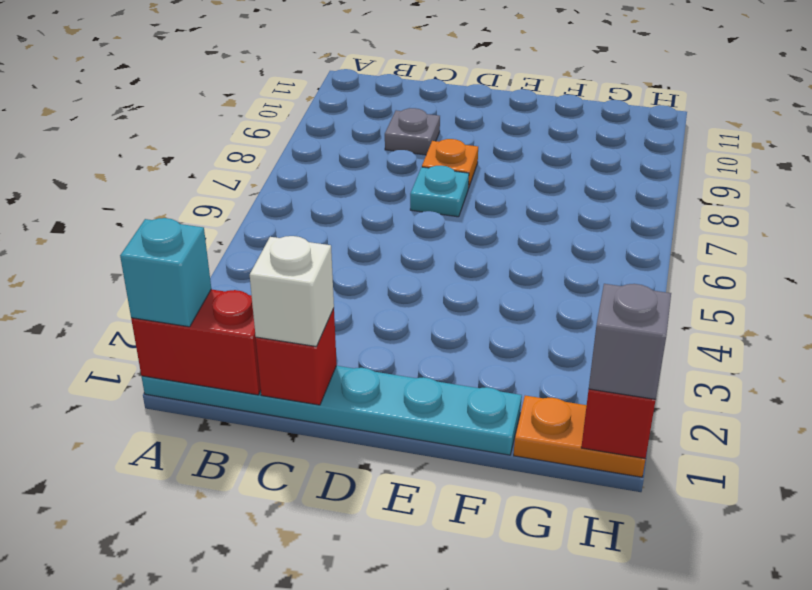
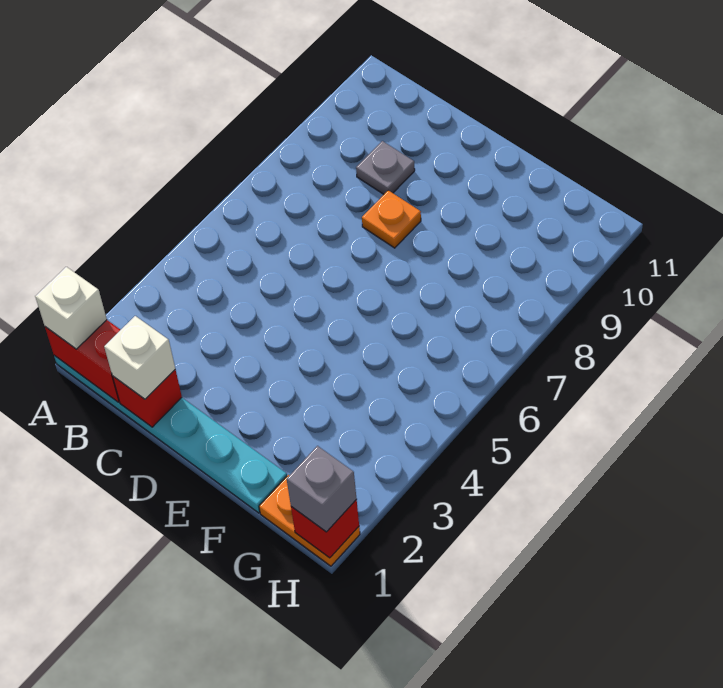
cyan brick A1 level 3 -> white brick A1 level 3
cyan plate D7 level 1 -> none

